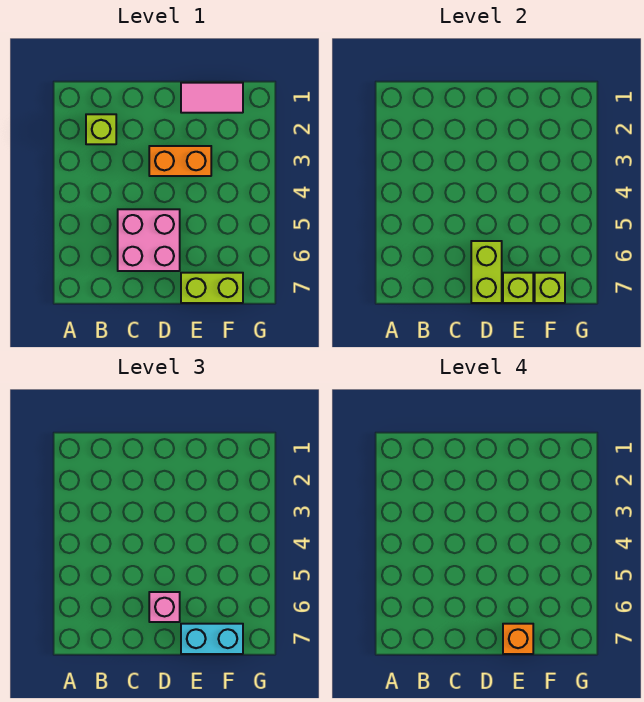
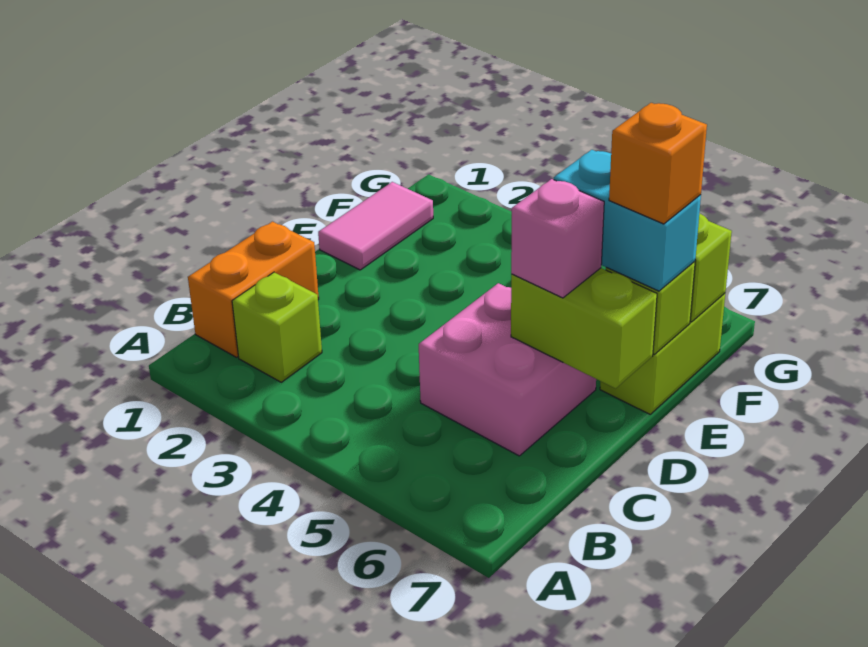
orange brick D3:E3 level 1 -> orange brick B1:C1 level 1
cyan brick E7:F7 level 3 -> cyan brick E6:E7 level 3

